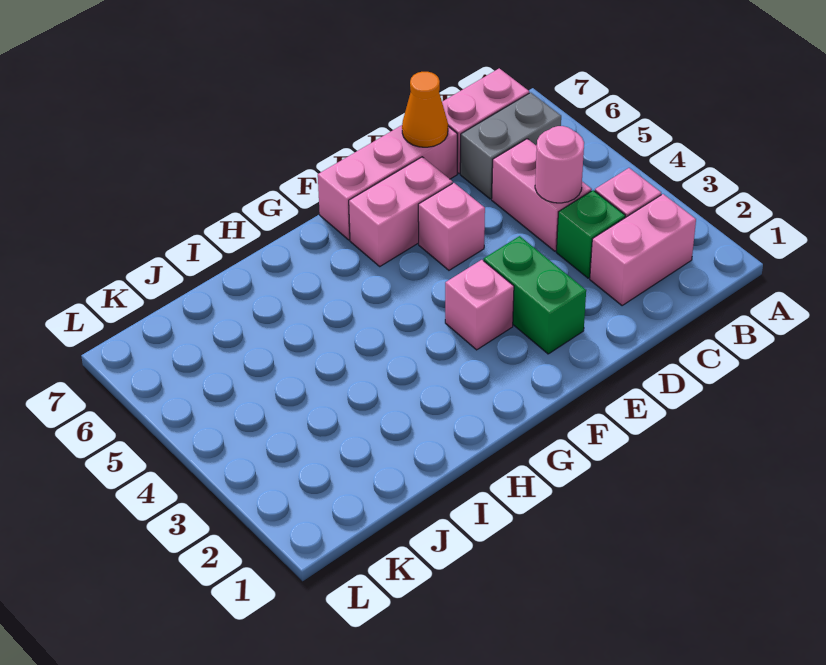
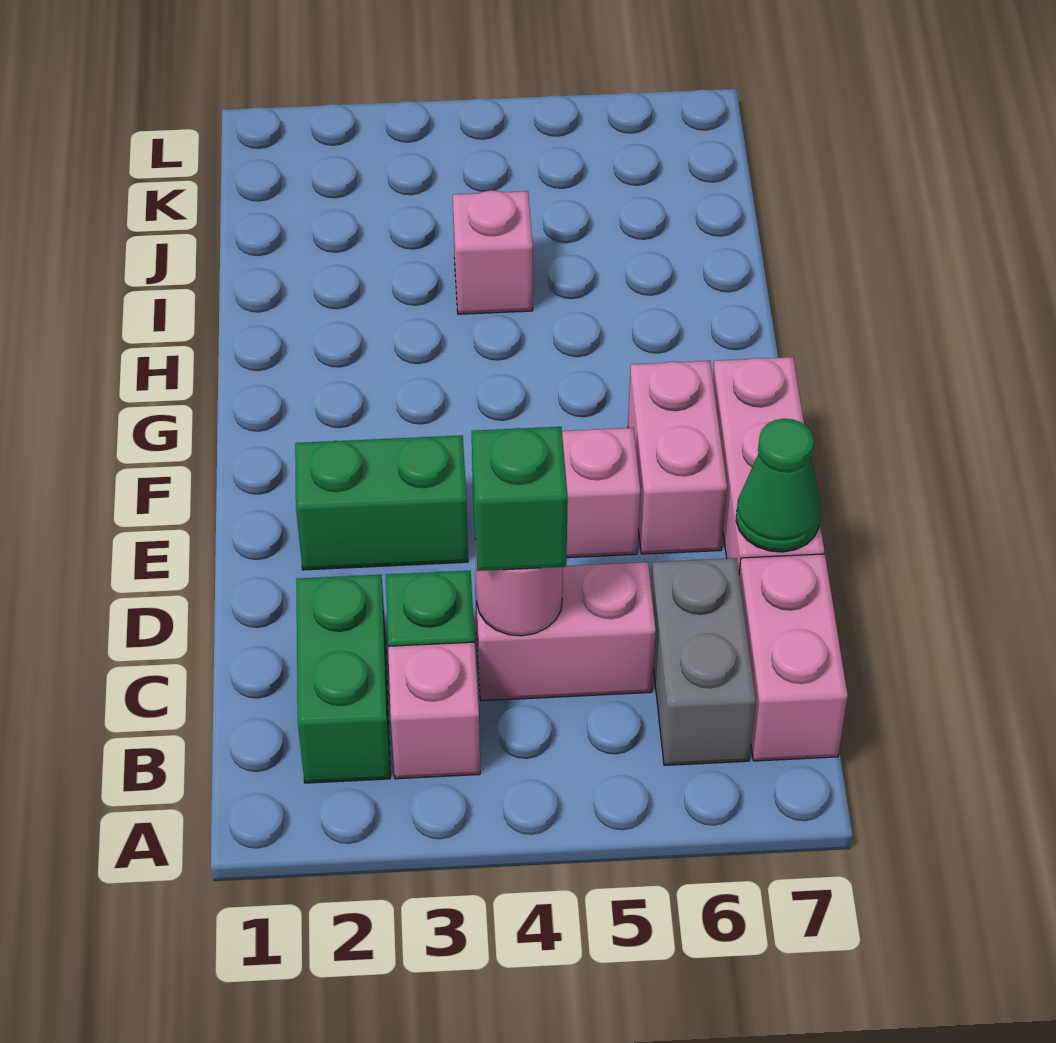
pink brick B2:C2 level 1 -> green brick B2:C2 level 1
none -> green brick C4 level 3
orange cone D7 level 2 -> green cone D7 level 2
pink brick F3 level 1 -> pink brick I4 level 1

